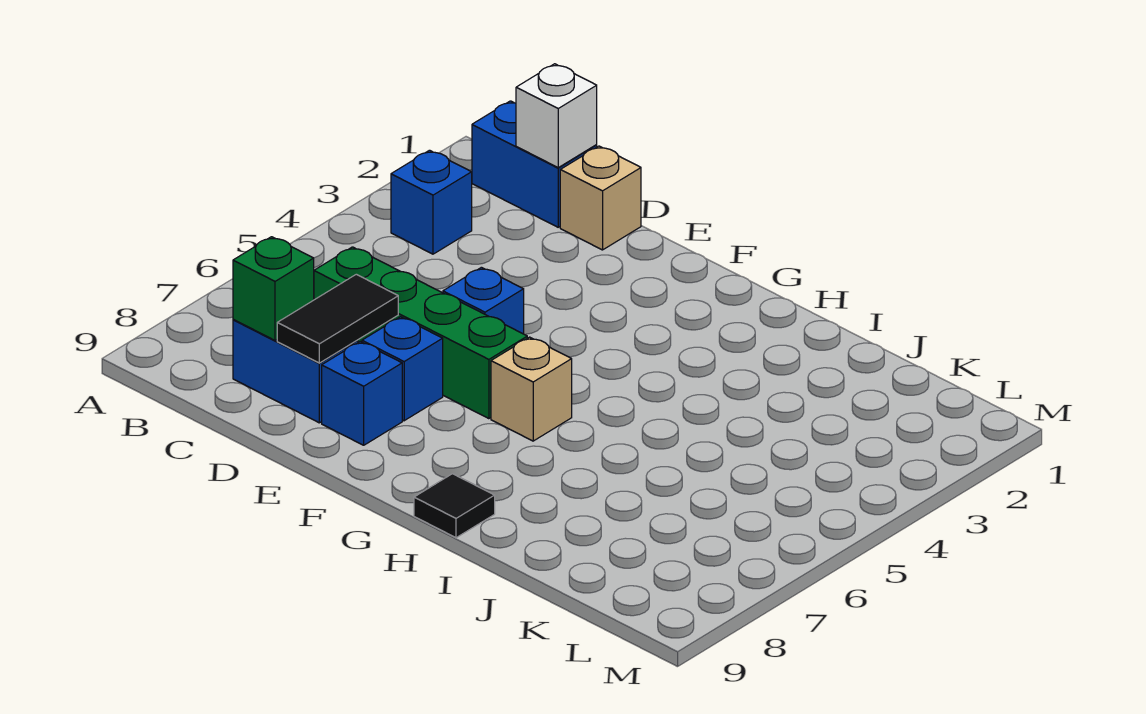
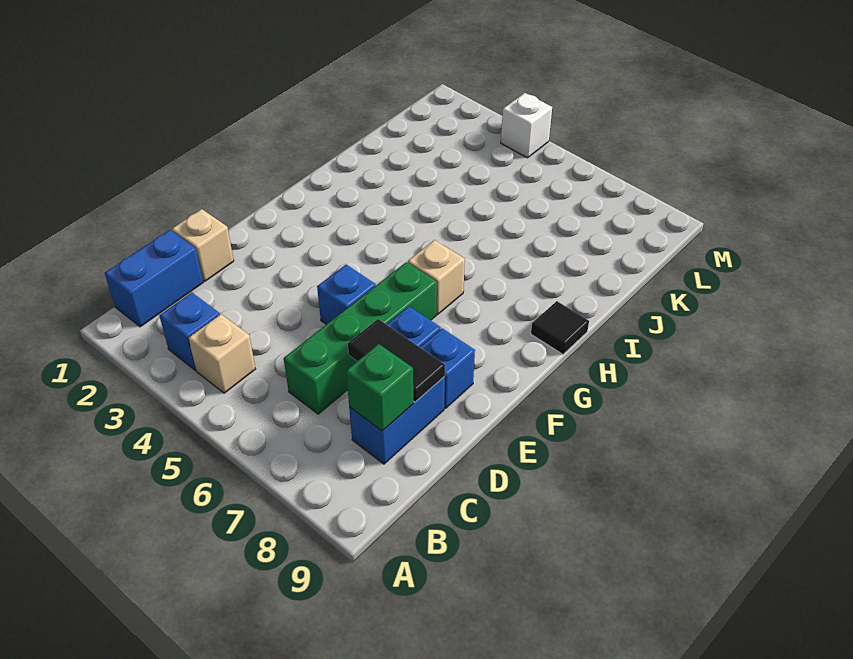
none -> tan brick B4 level 1
white brick C1 level 2 -> white brick M4 level 1

